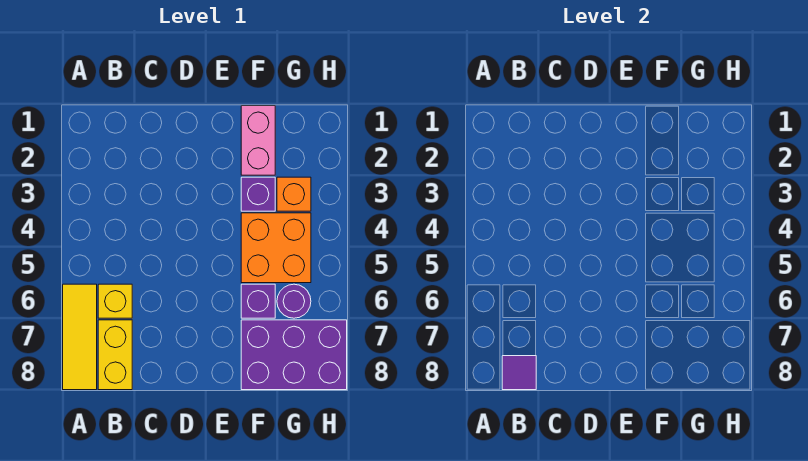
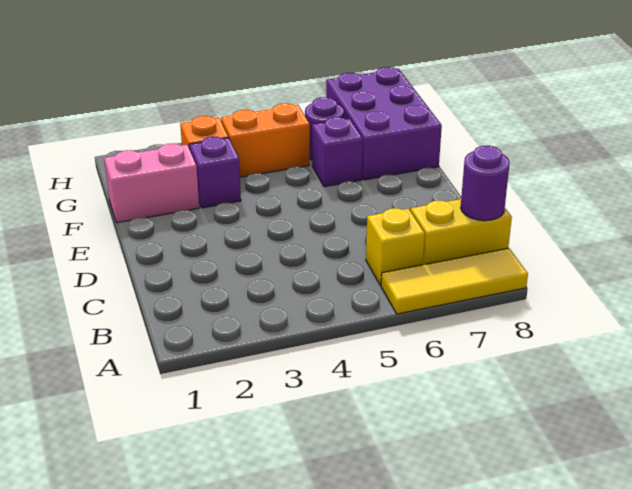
purple tile B8 level 2 -> purple round brick B8 level 2
orange brick F4:G5 level 1 -> orange brick G4:G5 level 1

